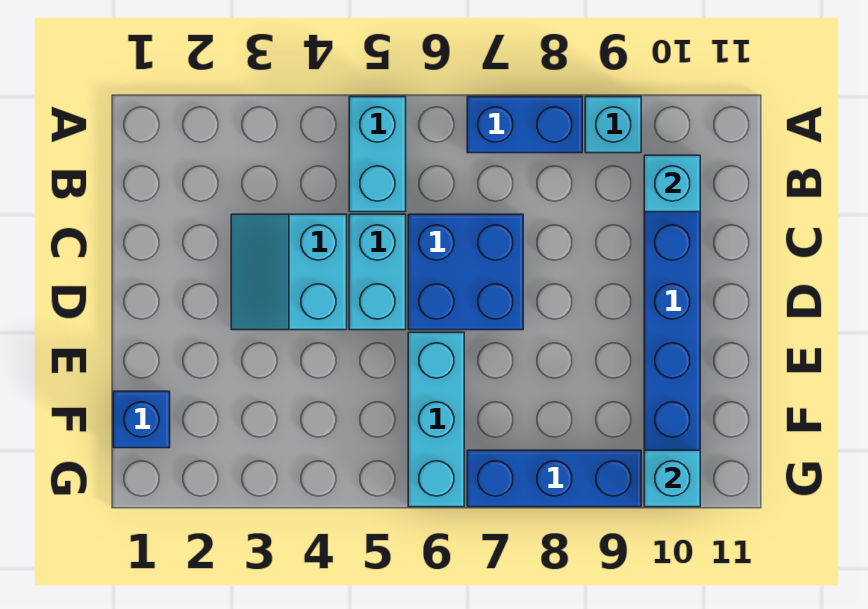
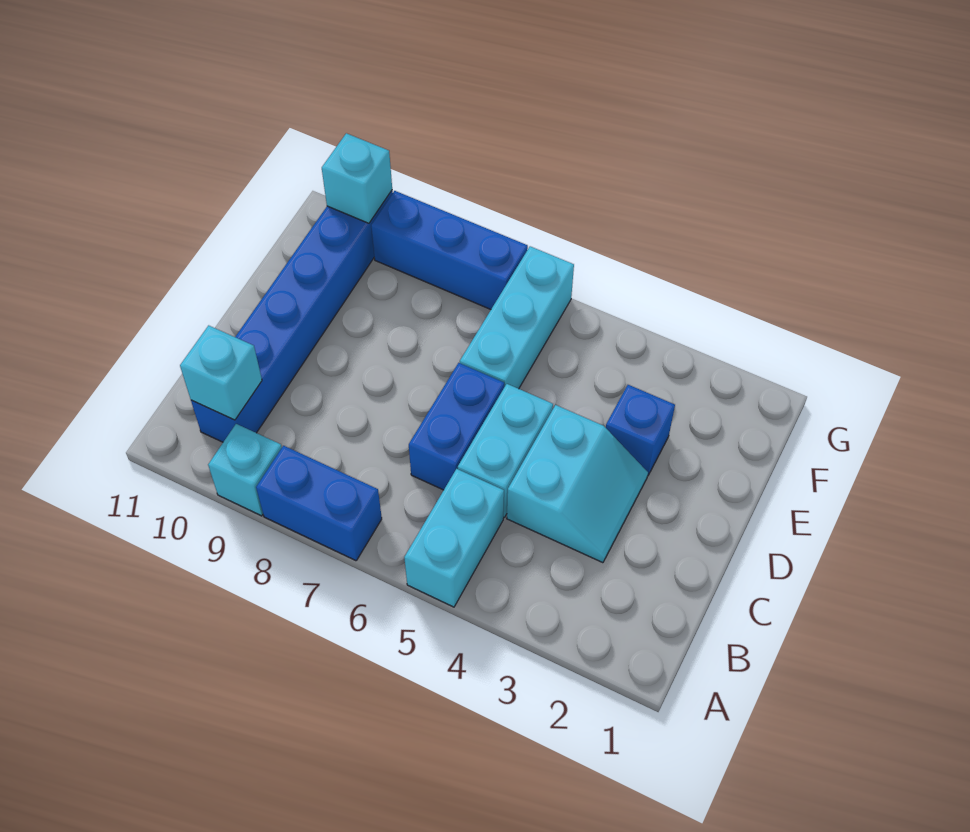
blue brick C6:D7 level 1 -> blue brick C6:D6 level 1
blue brick F1 level 1 -> blue brick E3 level 1

